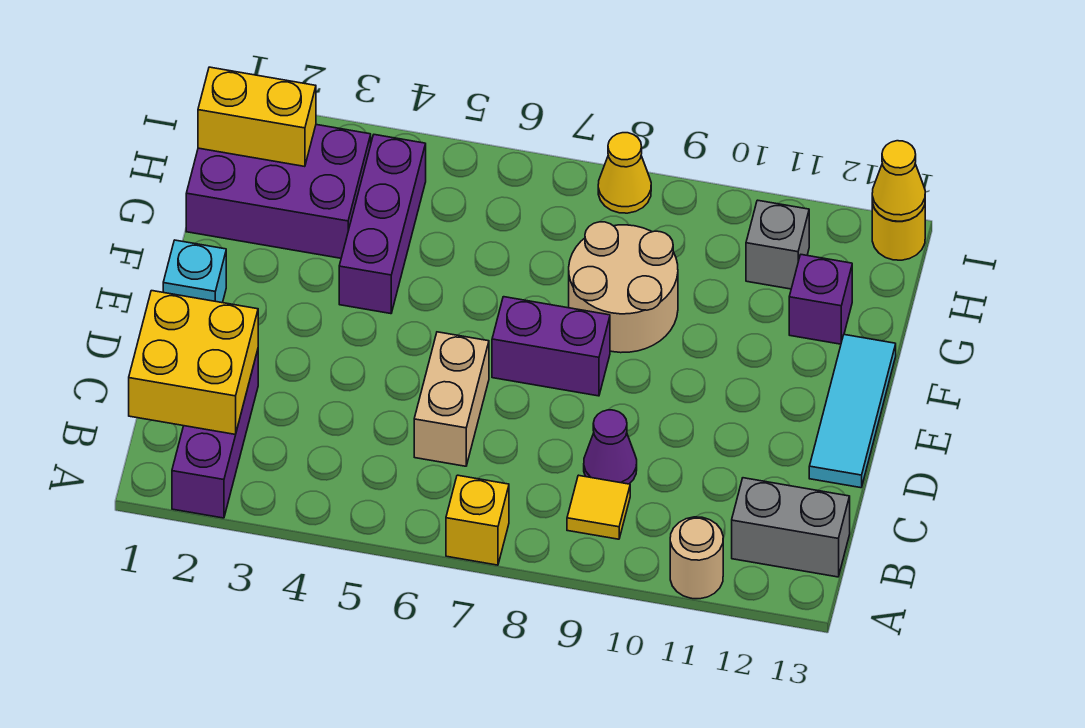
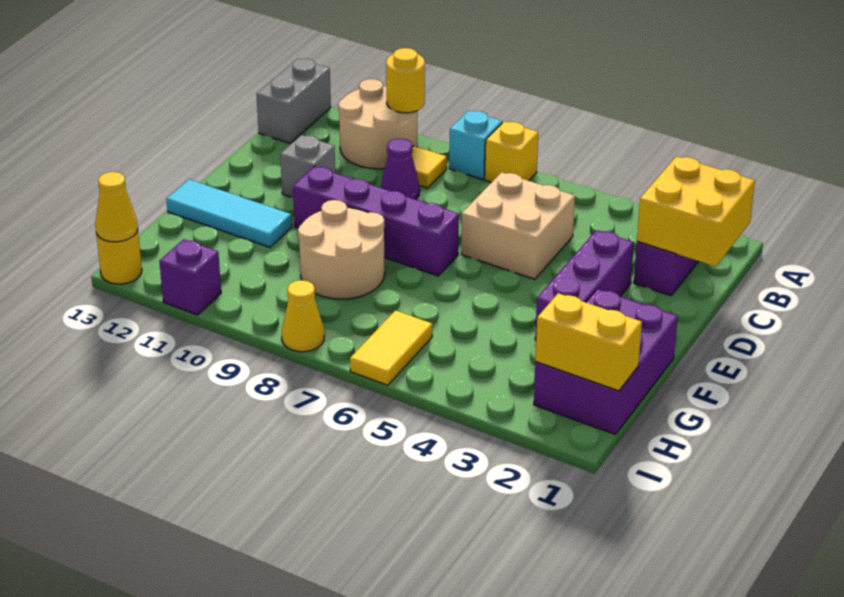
none -> yellow round brick A10 level 2
tan round brick A11 level 1 -> tan round brick A10:B11 level 1
grey brick B12:B13 level 1 -> grey brick A13:B13 level 1
tan brick C6:D6 level 1 -> tan brick C5:D6 level 1
cyan tile D13:F13 level 1 -> cyan tile F11:F13 level 1
cyan brick E1 level 1 -> cyan brick A8 level 1
purple brick E7:E8 level 1 -> purple brick E7:E10 level 1
purple brick F4:H4 level 1 -> purple brick D3:F3 level 1
purple brick G1:H3 level 1 -> purple brick F1:H2 level 1
purple brick G12 level 1 -> purple brick I11 level 1
none -> yellow tile H6:I6 level 1
grey brick H11 level 1 -> grey brick D11 level 1

